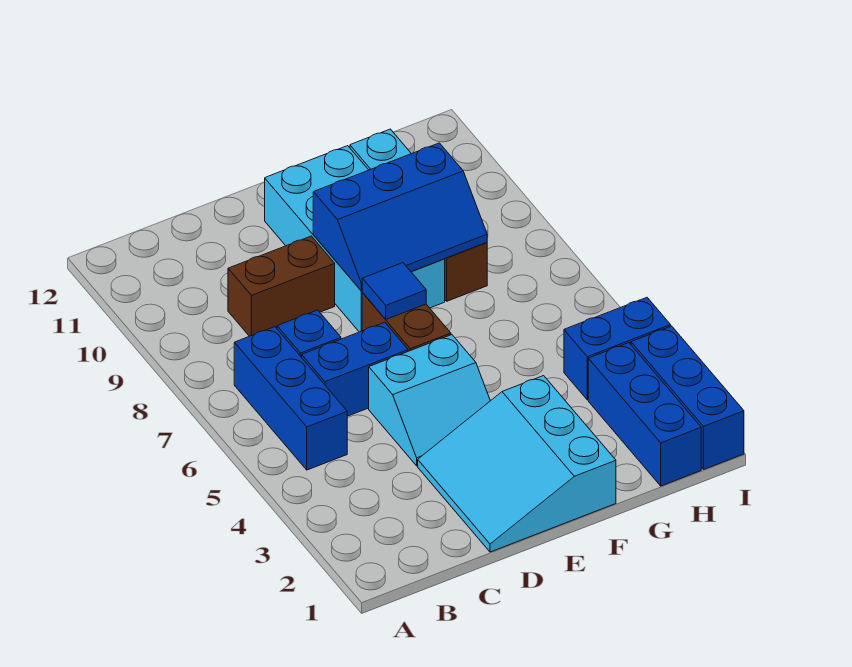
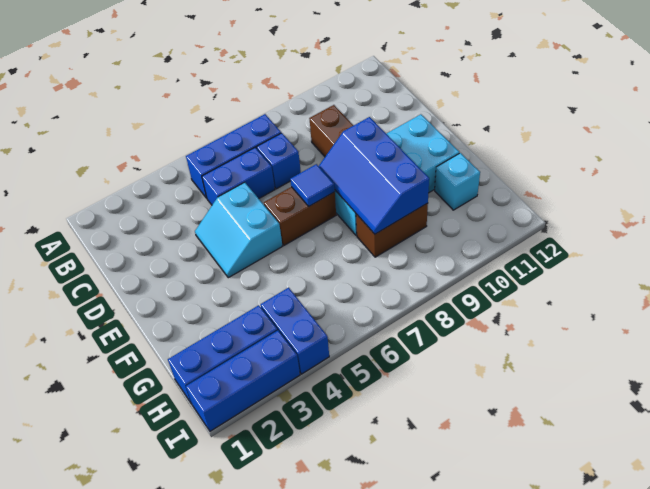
blue brick C6:D6 level 1 -> blue brick C5:C6 level 1
cyan slope D1:F3 level 1 top F -> none

